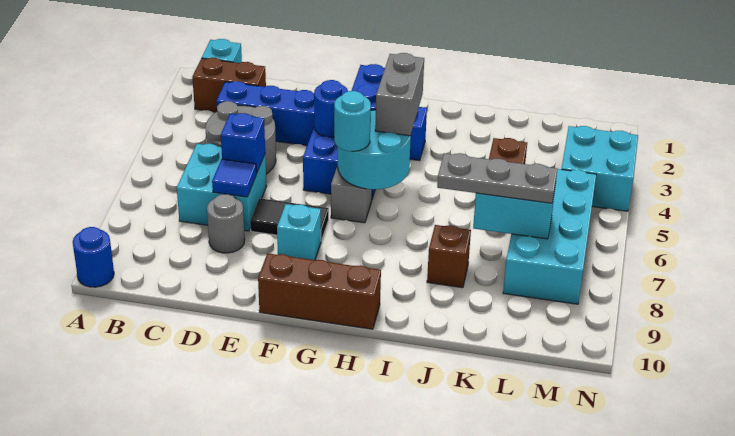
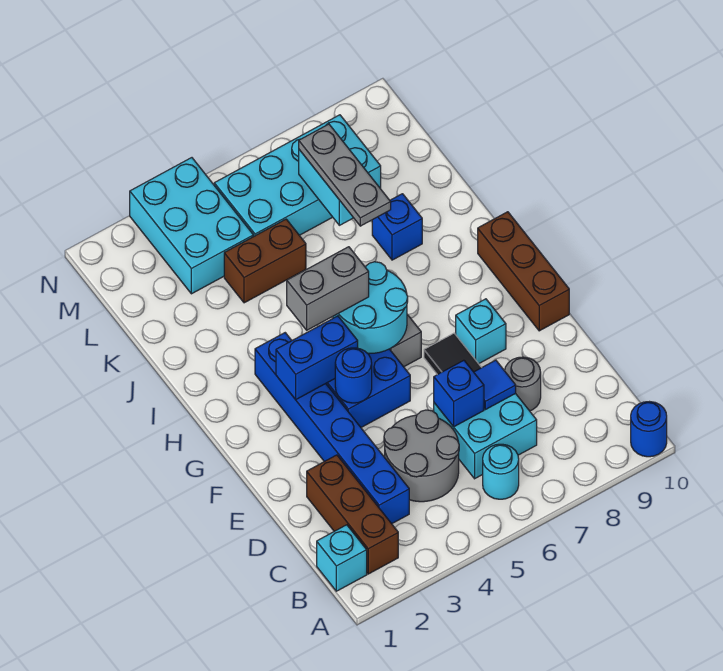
brown brick B2:C2 level 1 -> brown brick B2:D2 level 1
cyan round brick G6 level 3 -> cyan round brick B6 level 1
brown brick J8 level 1 -> blue brick J8 level 1
cyan brick M3:N4 level 1 -> cyan brick L3:N4 level 1

